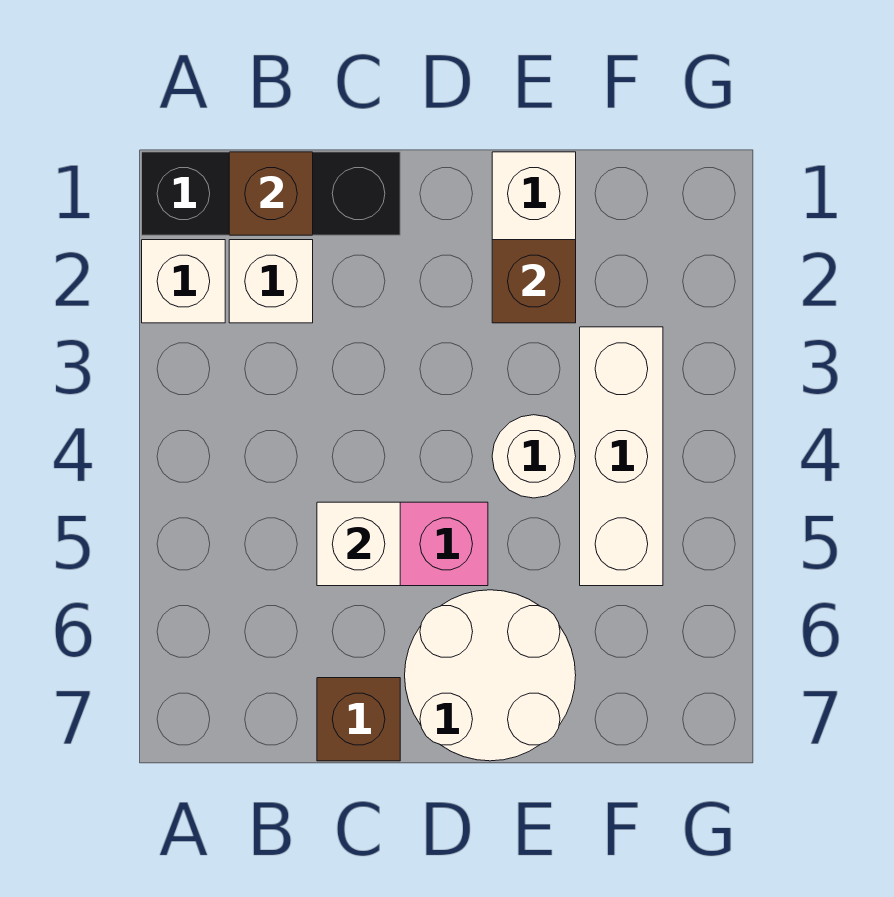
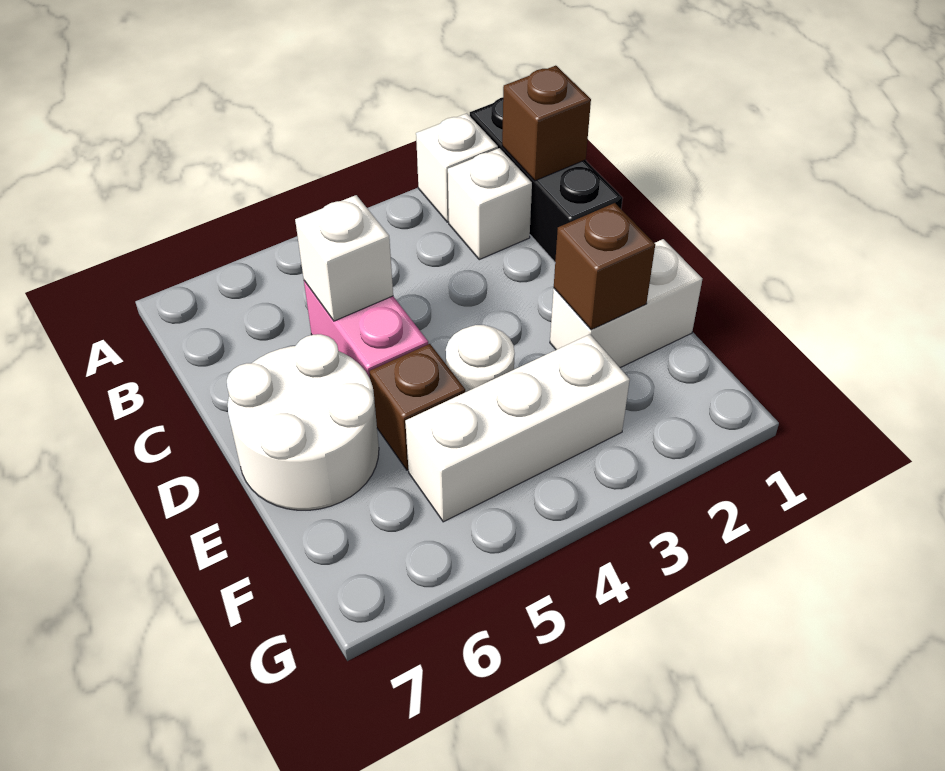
brown brick C7 level 1 -> brown brick E5 level 1

